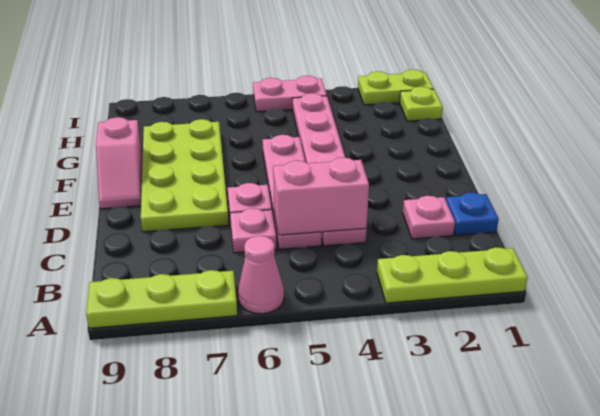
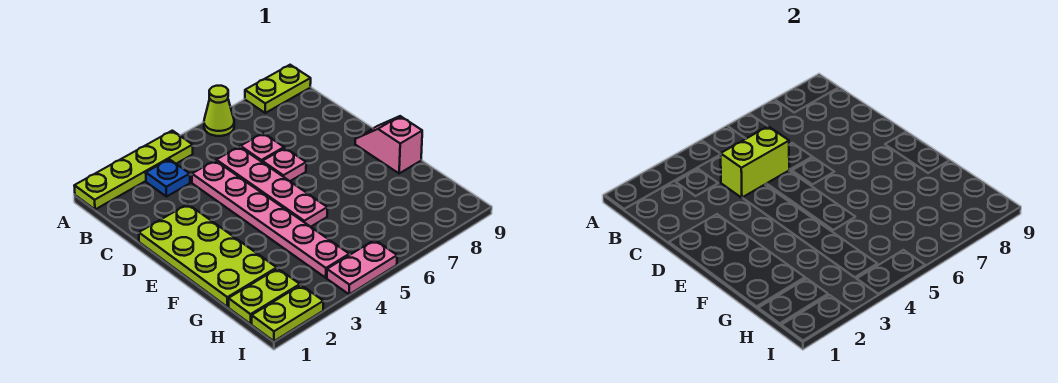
lime plate A1:A3 level 1 -> lime plate A1:A4 level 1
pink cone A6 level 1 -> lime cone A6 level 1
lime plate A7:A9 level 1 -> lime plate A8:A9 level 1
blue plate C1 level 1 -> blue plate B3 level 1
pink plate C2 level 1 -> none
pink brick C4:C5 level 2 -> lime brick C4:C5 level 2
lime plate D7:G8 level 1 -> lime plate D1:G2 level 1
lime plate H1 level 1 -> lime plate H1:H2 level 1

